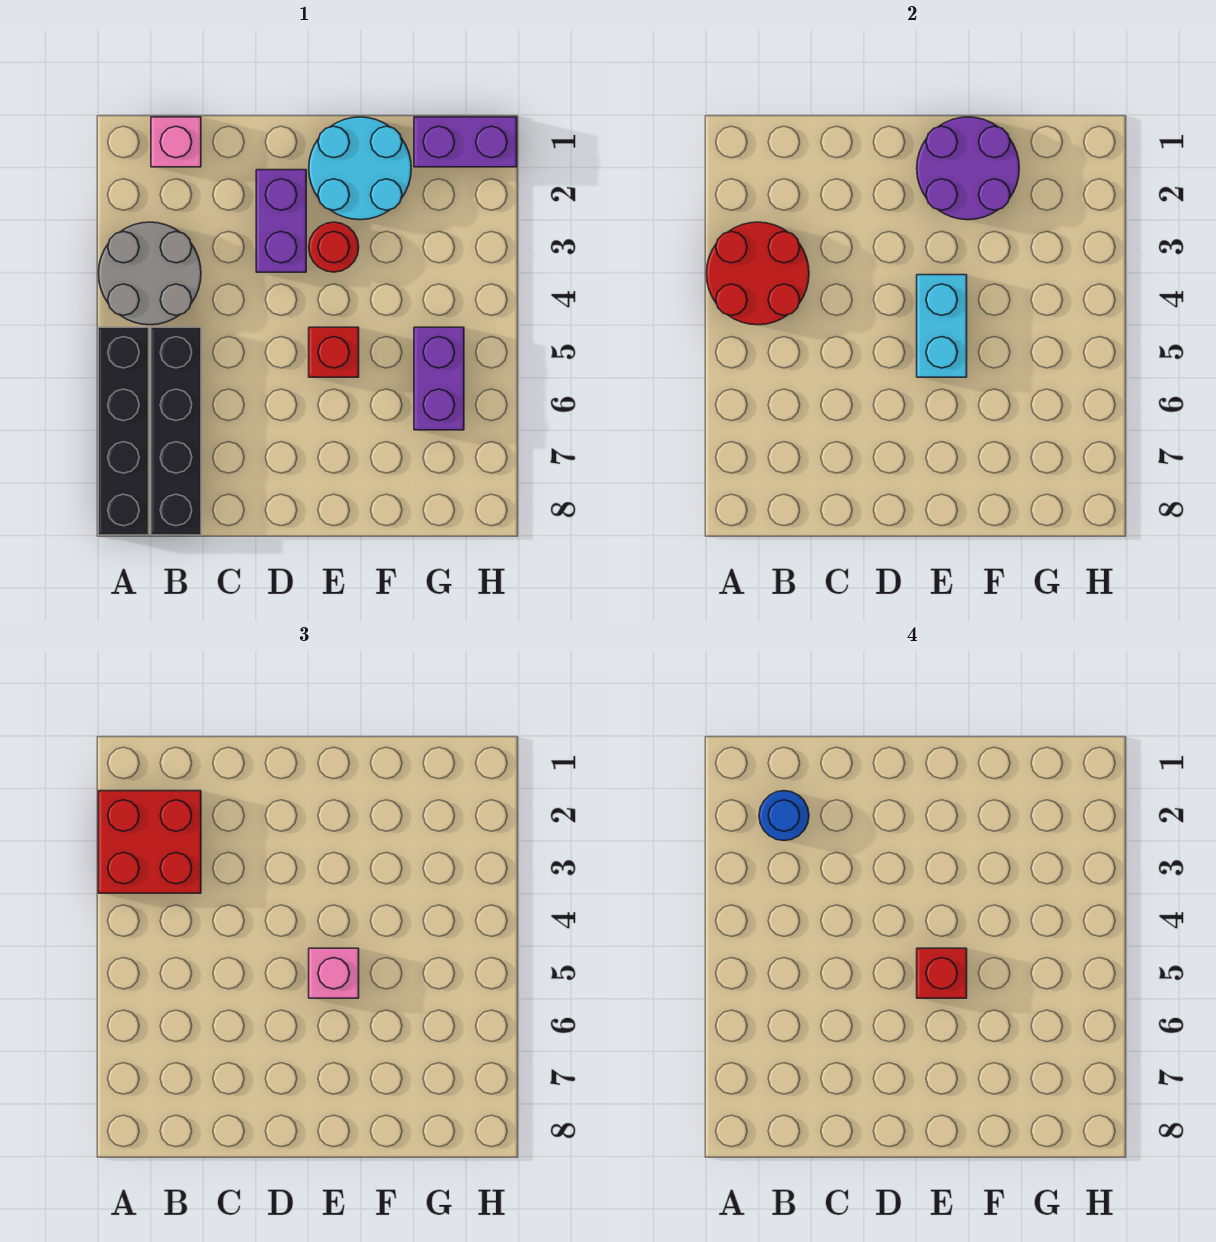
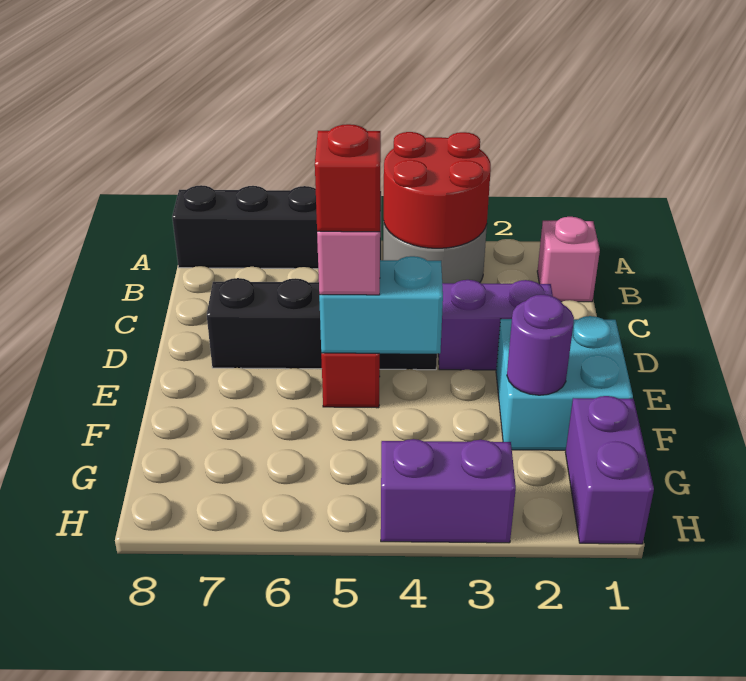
red brick A2:B3 level 3 -> none
blue round brick B2 level 4 -> none
black brick B5:B8 level 1 -> black brick D4:D7 level 1
cyan round brick E1:F2 level 1 -> cyan brick E1:F2 level 1
purple round brick E1:F2 level 2 -> purple round brick F2 level 2
red round brick E3 level 1 -> none
purple brick G5:G6 level 1 -> purple brick H3:H4 level 1

